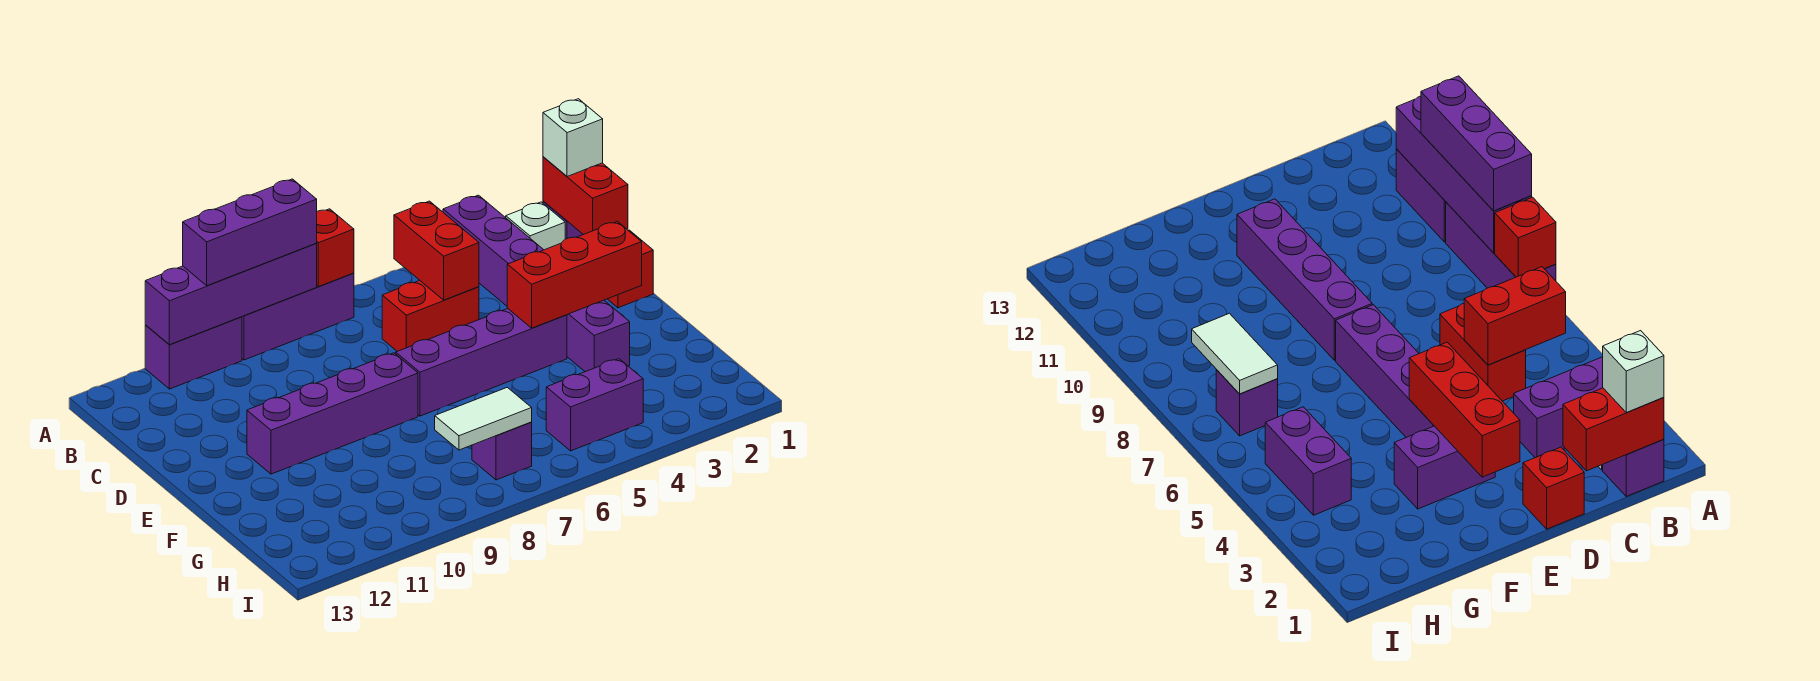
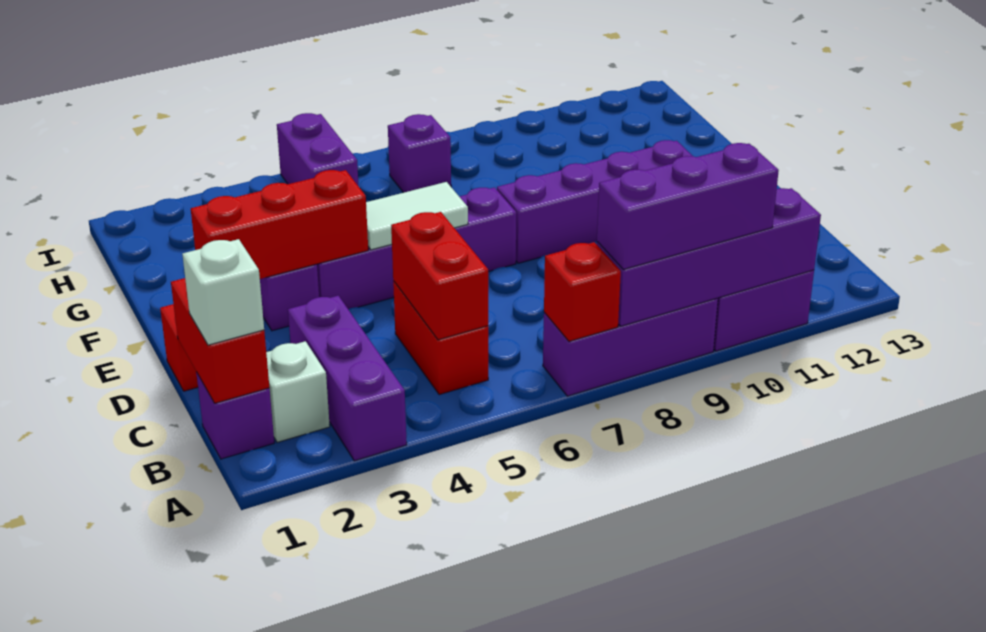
red brick C5:C6 level 1 -> red brick B5:C5 level 1
purple brick H4:H5 level 1 -> purple brick H5:I5 level 1
white tile H7:H8 level 2 -> white tile E5:E6 level 2

